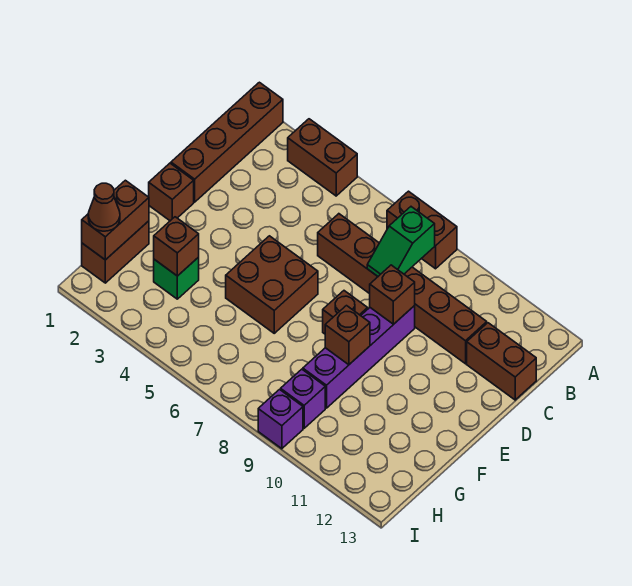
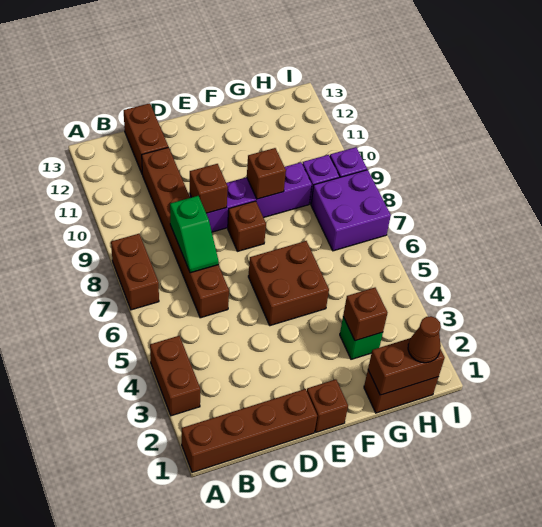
green slope B8:C8 level 2 top B -> green slope C7:C8 level 2 top 8
none -> purple brick H7:I8 level 1

